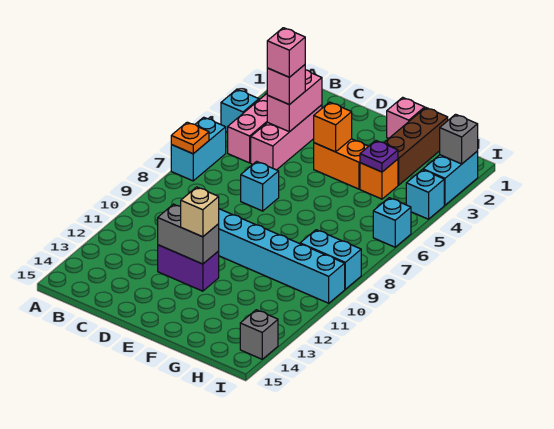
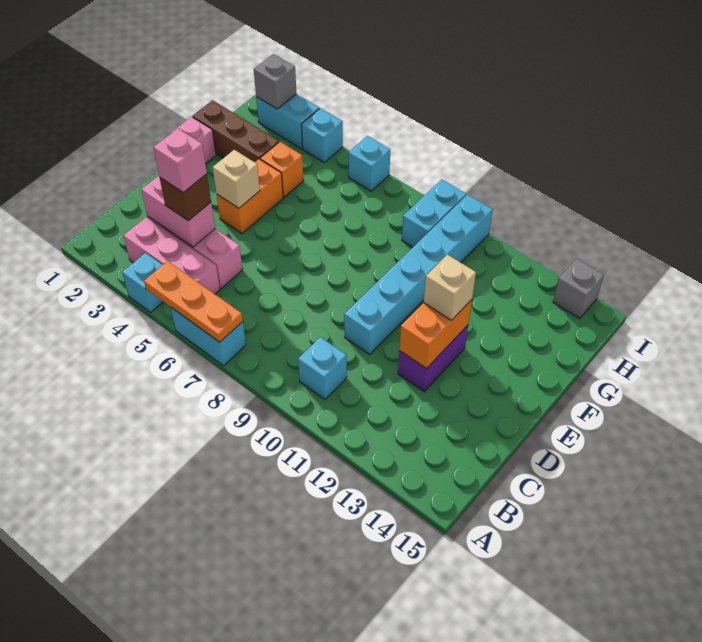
orange plate A7 level 2 -> orange plate A5:A7 level 2
pink brick C4 level 3 -> brown brick C4 level 3
cyan brick D7 level 1 -> cyan brick B10 level 1
grey brick D12:E12 level 2 -> orange brick D12:E12 level 2
orange brick E4 level 2 -> tan brick E4 level 2
purple plate G4 level 2 -> none

